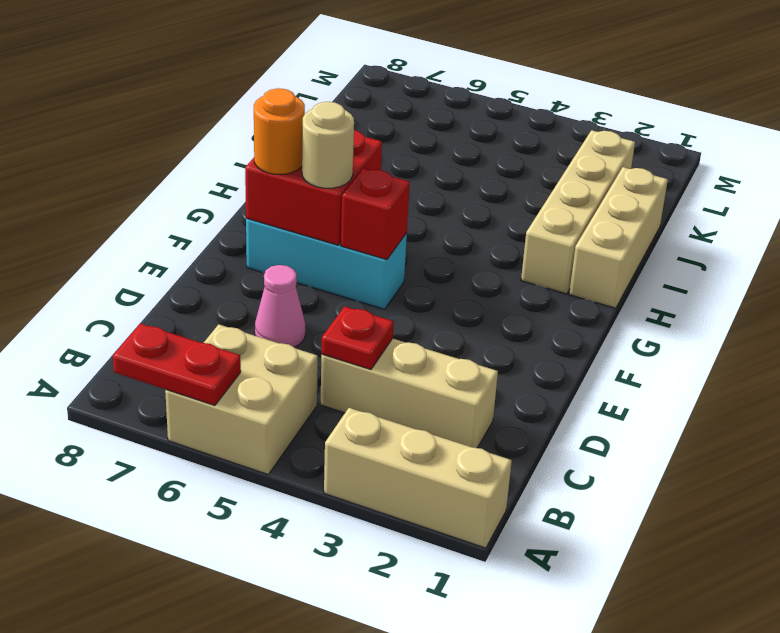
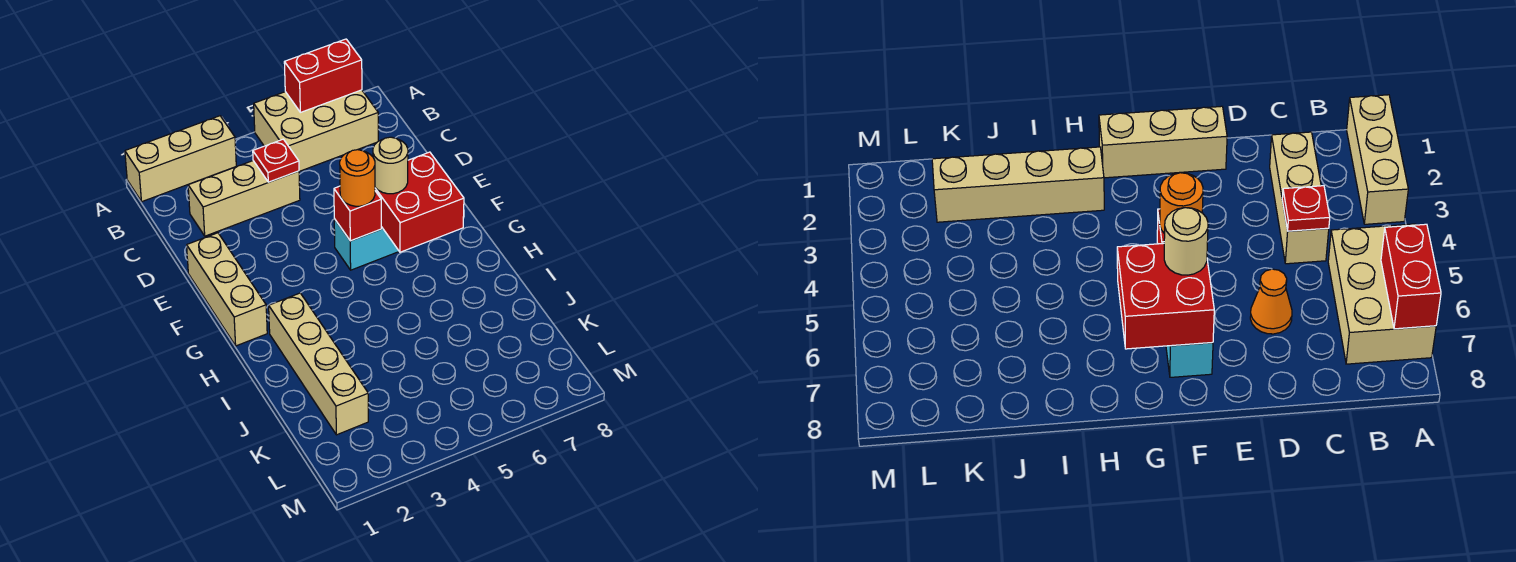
tan brick A5:B6 level 1 -> tan brick A5:B7 level 1
red plate A6:A7 level 2 -> red brick A6:A7 level 2
pink cone D6 level 1 -> orange cone D6 level 1
orange round brick F7 level 3 -> orange round brick F5 level 3
tan brick H1:J1 level 1 -> tan brick E1:G1 level 1

